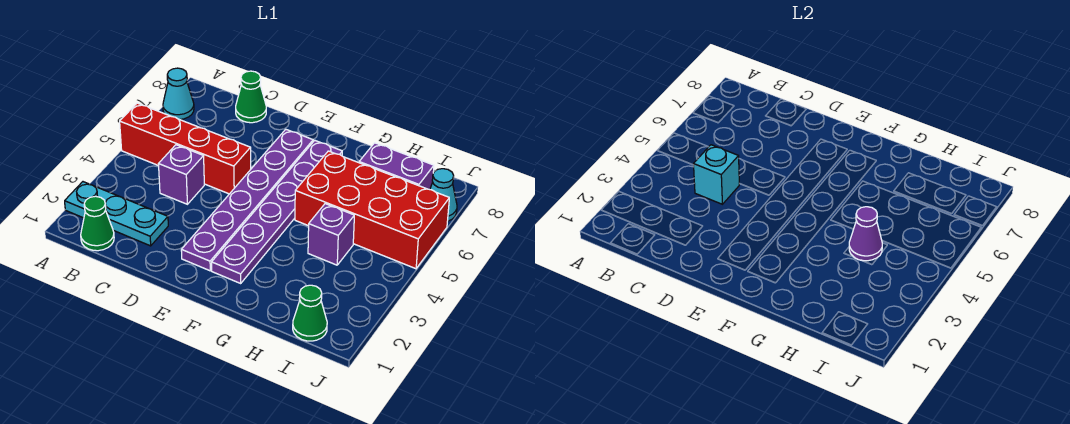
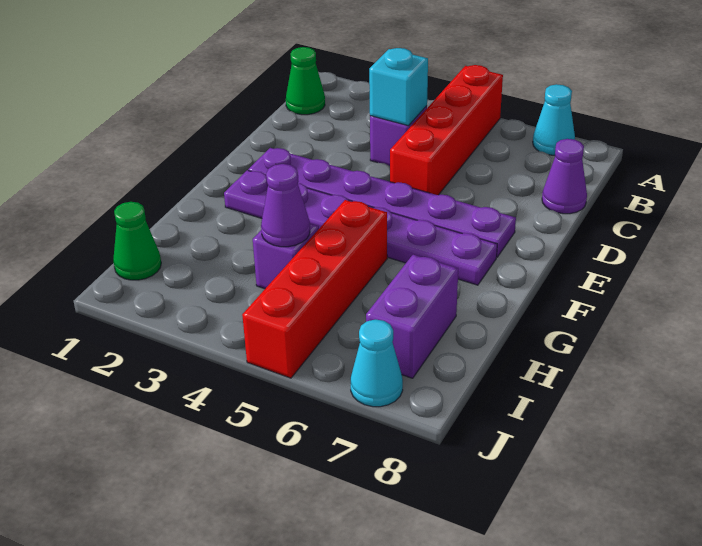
cyan plate A2:C2 level 1 -> none
green cone C8 level 1 -> purple cone C8 level 1
red brick G5:J6 level 1 -> red brick G5:J5 level 1

